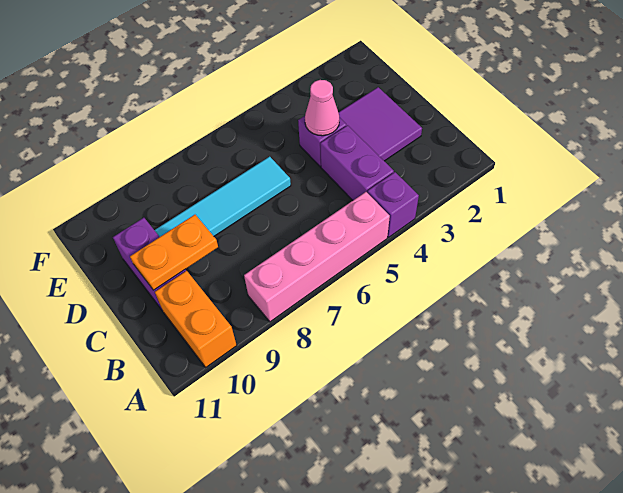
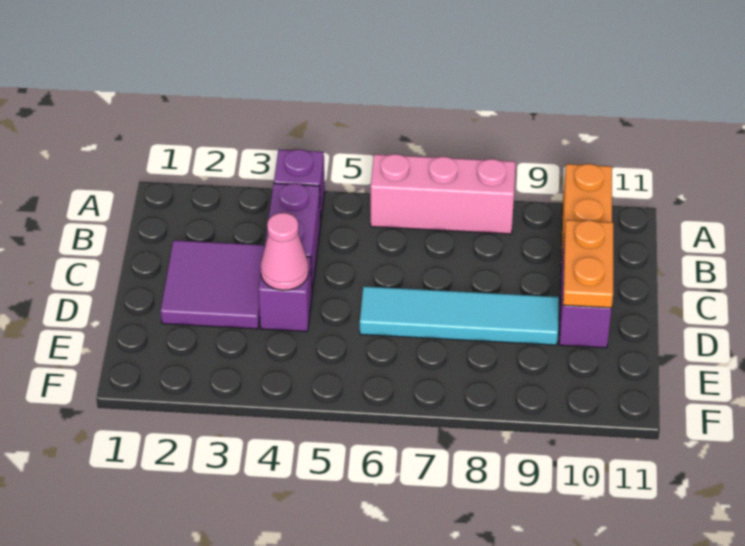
pink brick A5:A8 level 1 -> pink brick A6:A8 level 1
orange plate C9:C10 level 2 -> orange plate C10:D10 level 2

